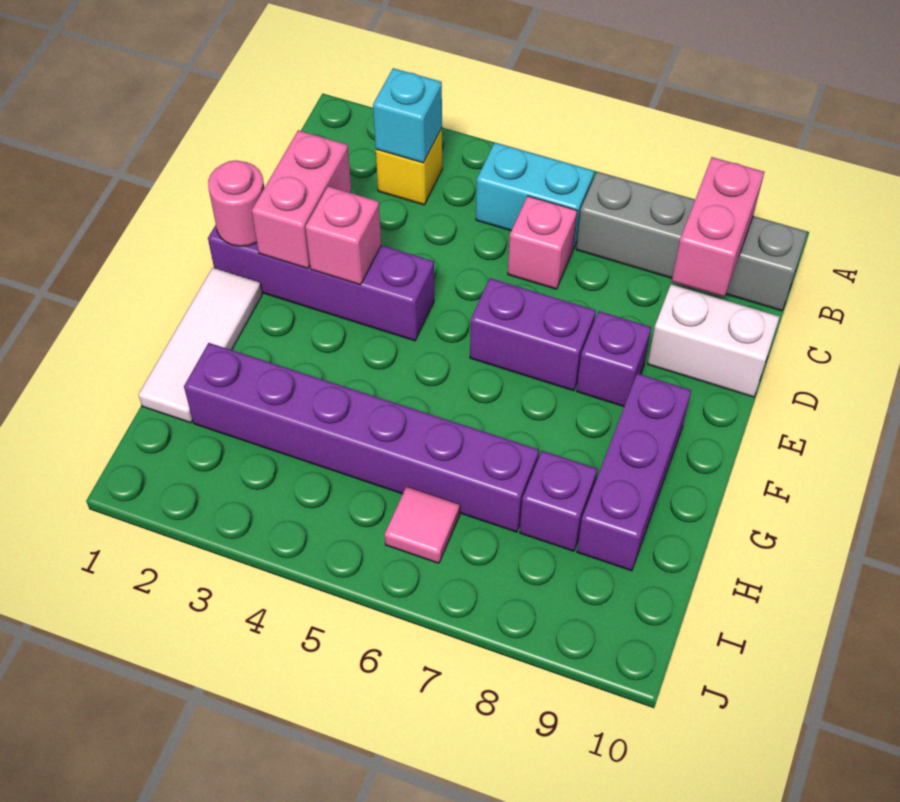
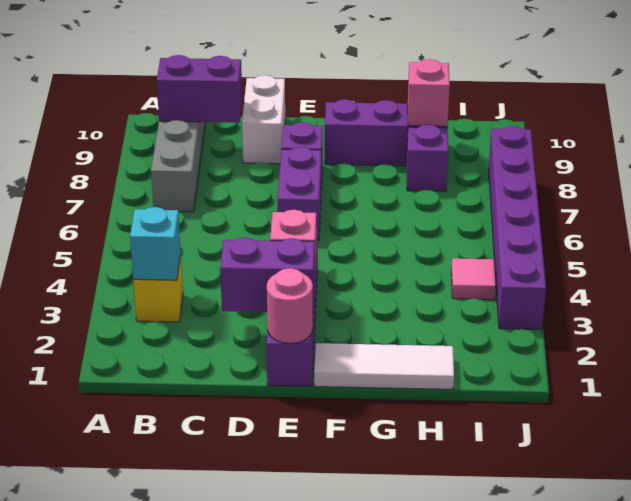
cyan brick B5:B6 level 1 -> none
pink brick B9:C9 level 2 -> purple brick B9:C9 level 2
pink brick C6 level 1 -> pink brick H9 level 2
pink brick D2:E2 level 2 -> purple brick D2:E2 level 2
purple brick H2:H7 level 1 -> purple brick J3:J8 level 1
pink tile I6 level 1 -> pink tile I4 level 1

